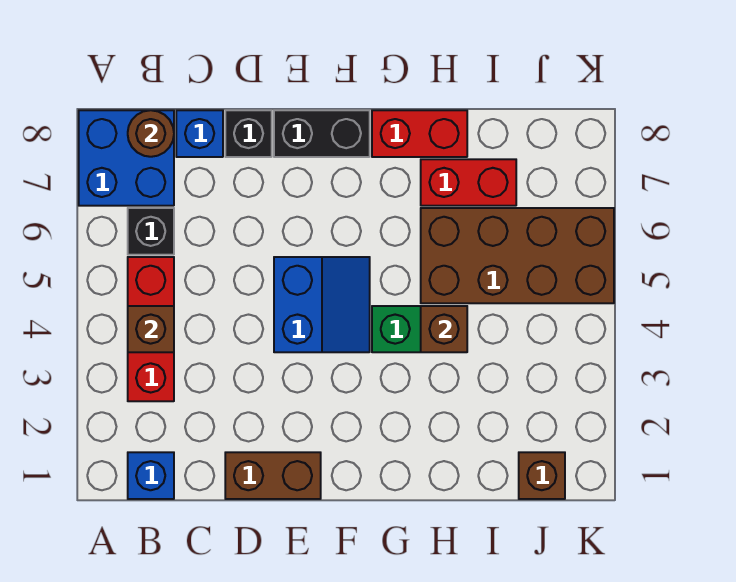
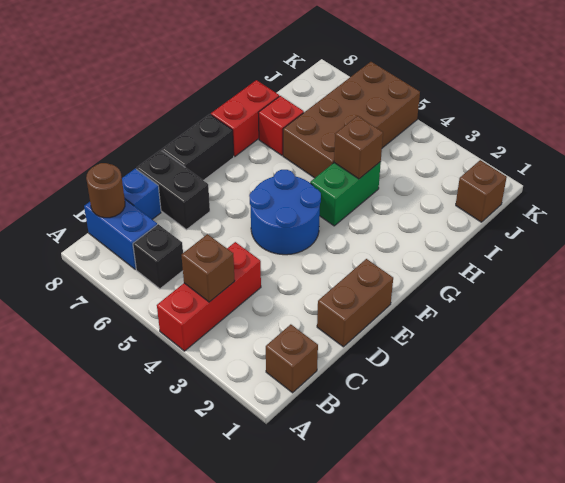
blue brick A7:B8 level 1 -> blue brick B7:B8 level 1
blue brick B1 level 1 -> brown brick B1 level 1
red brick B3:B5 level 1 -> red brick A4:C4 level 1
black brick D8 level 1 -> black brick D7:D8 level 1
blue slope E4:F5 level 1 top E -> blue round brick E4:F5 level 1
red brick H7:I7 level 1 -> red brick H7 level 1

